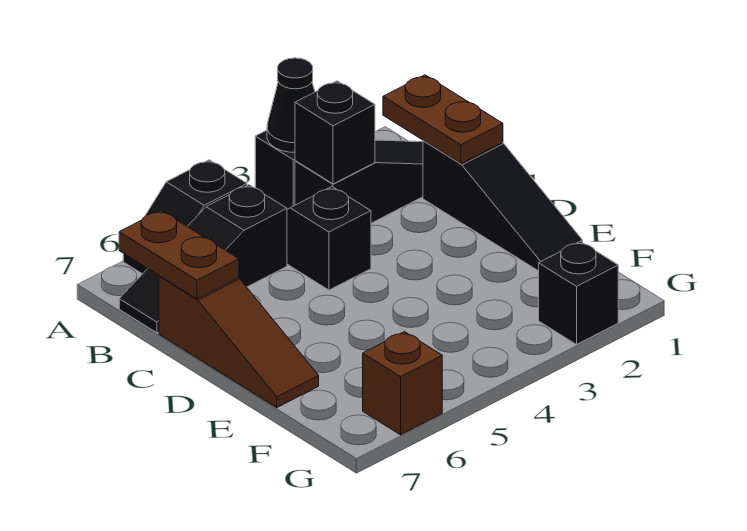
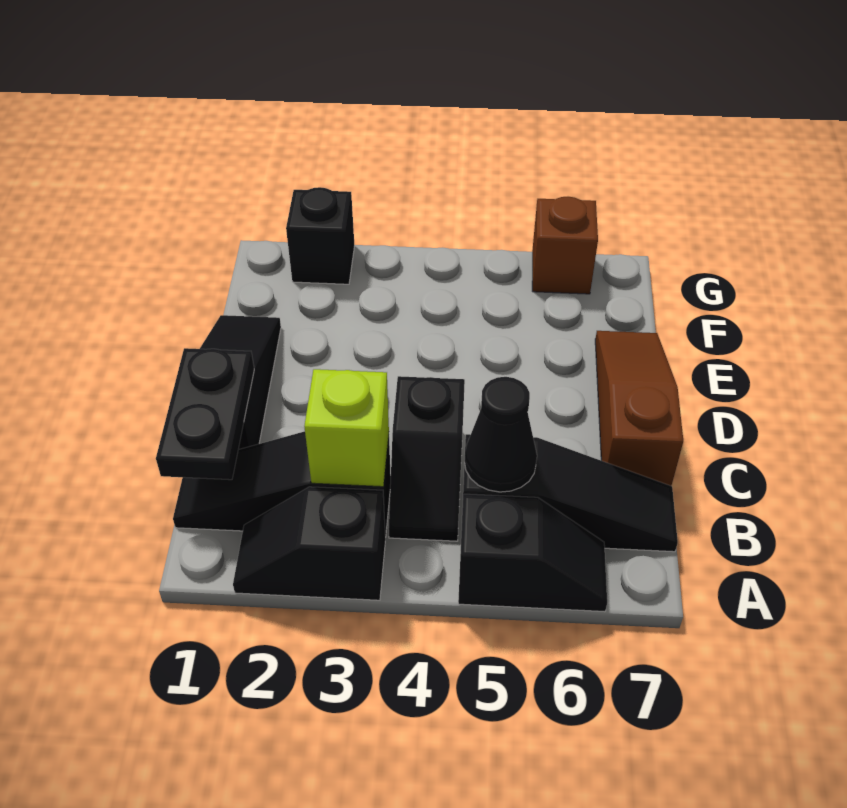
black cone A3 level 2 -> black cone B5 level 2
brown plate B1:C1 level 2 -> black plate B1:C1 level 2
black brick B3 level 2 -> lime brick B3 level 2
brown plate B7:C7 level 2 -> none

